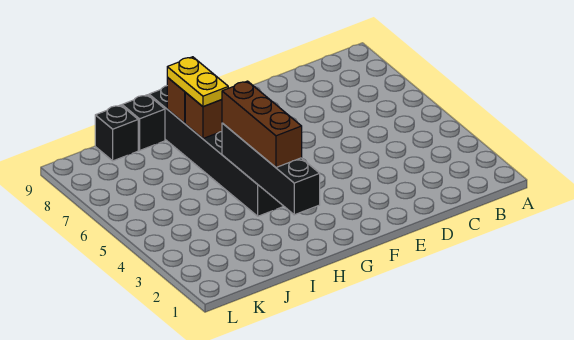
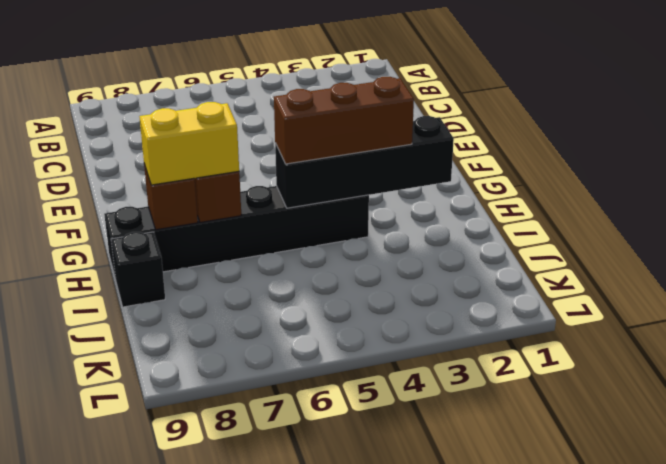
yellow plate H7:H8 level 3 -> yellow brick H7:H8 level 3
black brick J9 level 1 -> none

